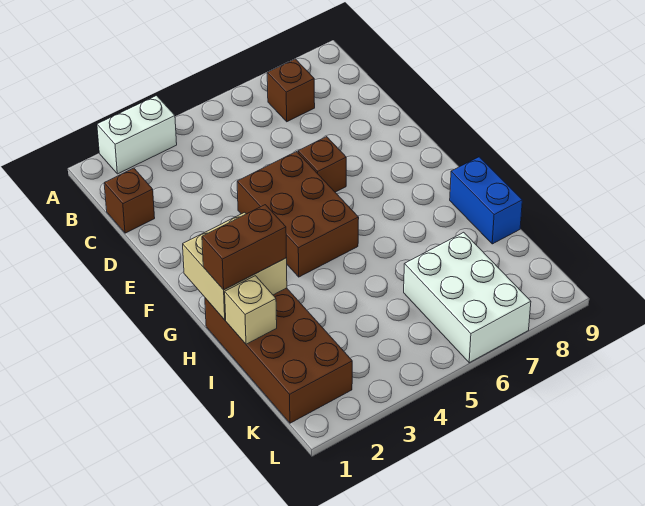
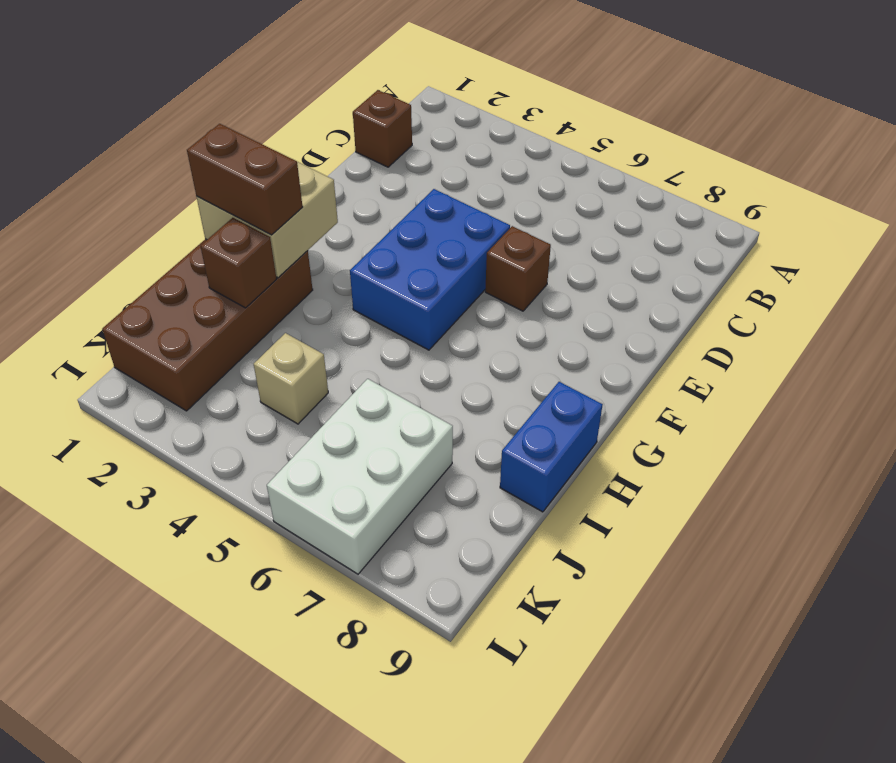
white brick A2:A3 level 1 -> none
brown brick B7 level 1 -> brown brick I2 level 2
brown brick E4:G5 level 1 -> blue brick E4:G5 level 1
tan brick I1 level 2 -> tan brick J4 level 1

